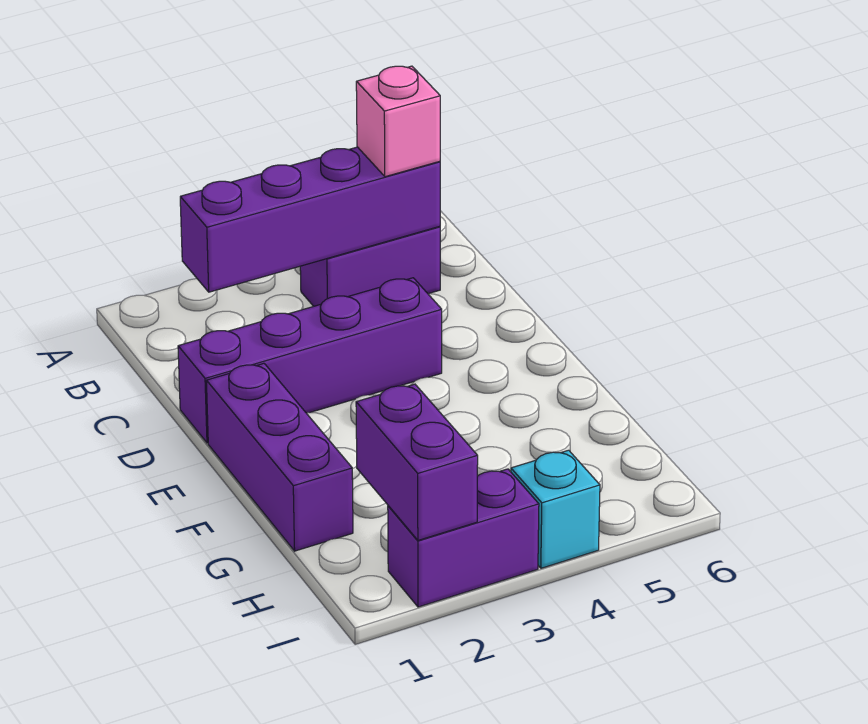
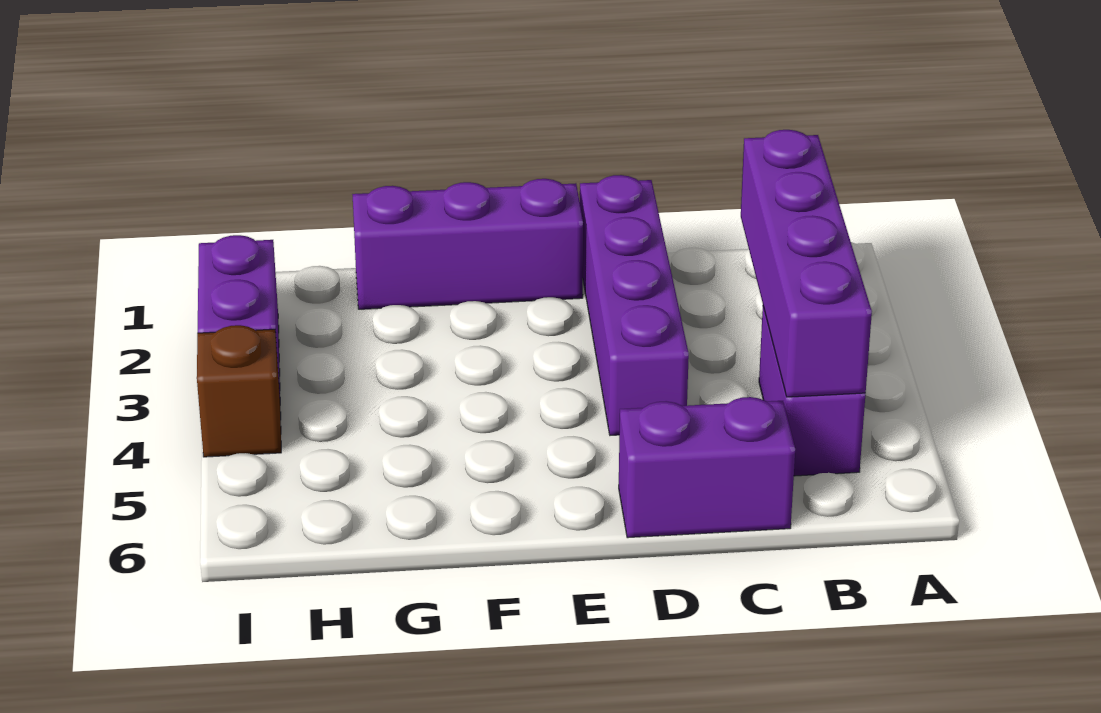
pink brick B5 level 3 -> none
purple brick H2:I2 level 2 -> purple brick C6:D6 level 1
cyan brick I4 level 1 -> brown brick I4 level 1

